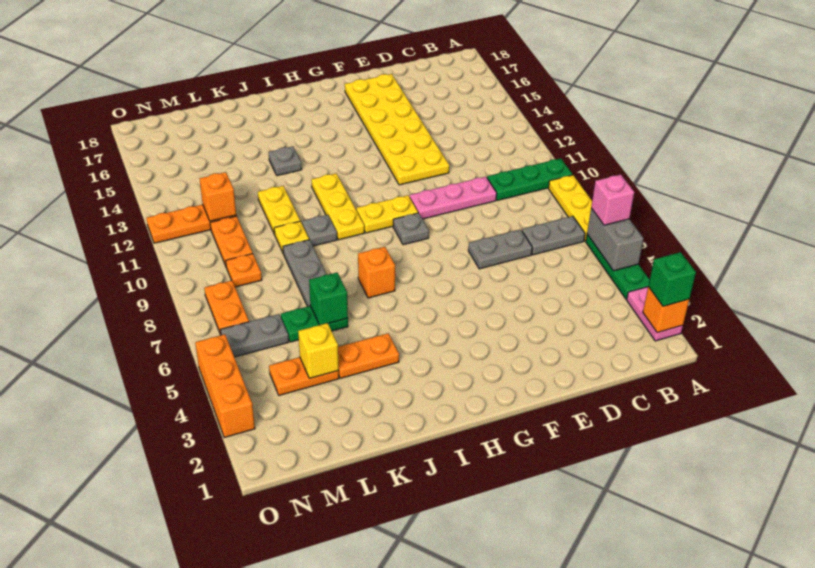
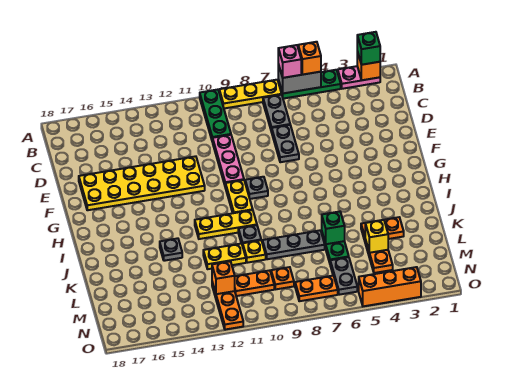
orange brick I7 level 1 -> orange brick A5 level 3
orange plate J4:K4 level 1 -> orange plate K3:K4 level 1

